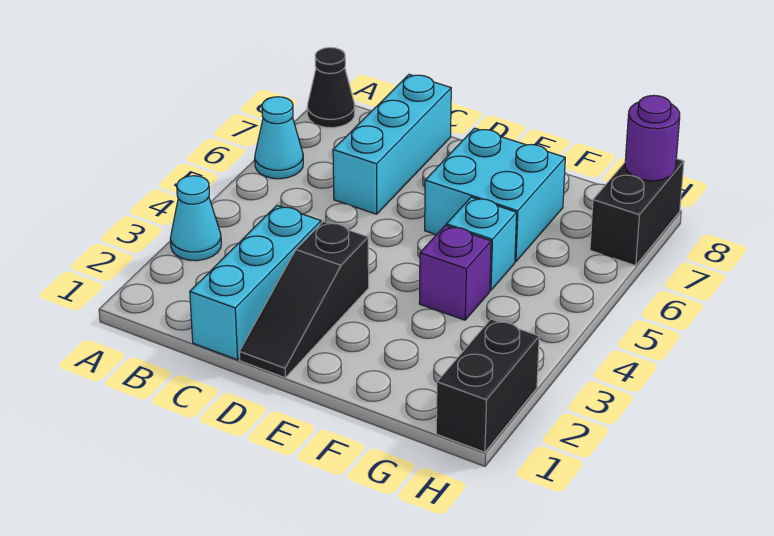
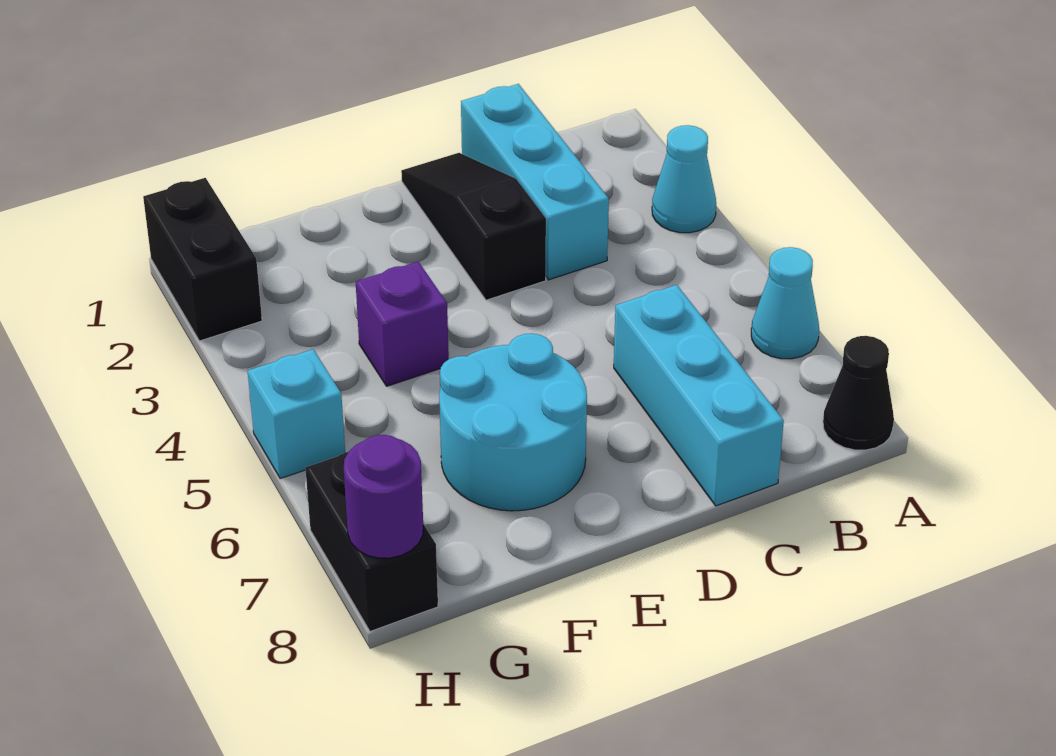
cyan brick E6:F7 level 1 -> cyan round brick E6:F7 level 1
cyan brick F5 level 1 -> cyan brick H5 level 1

